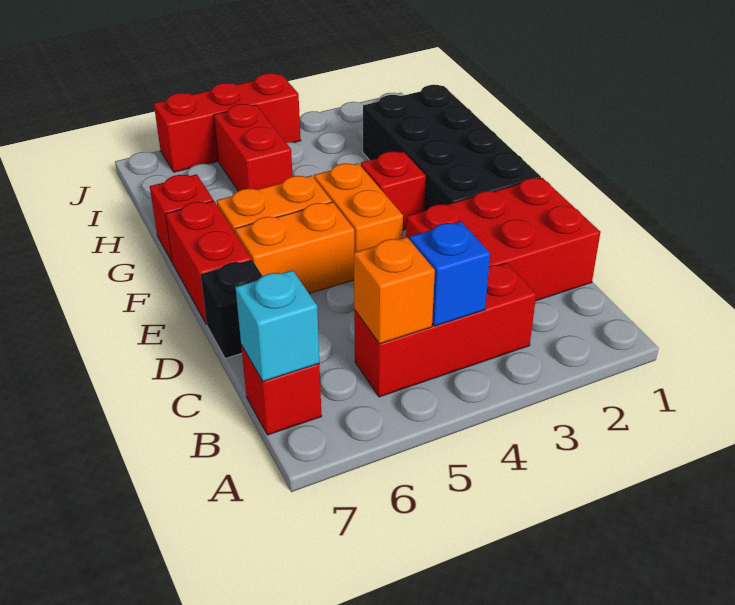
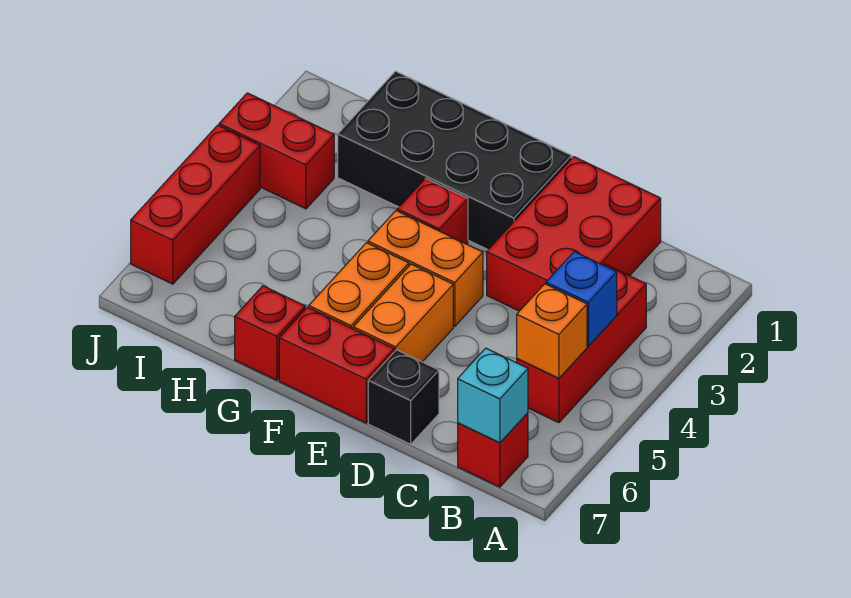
red brick H5:I5 level 1 -> red brick I3:J3 level 1

